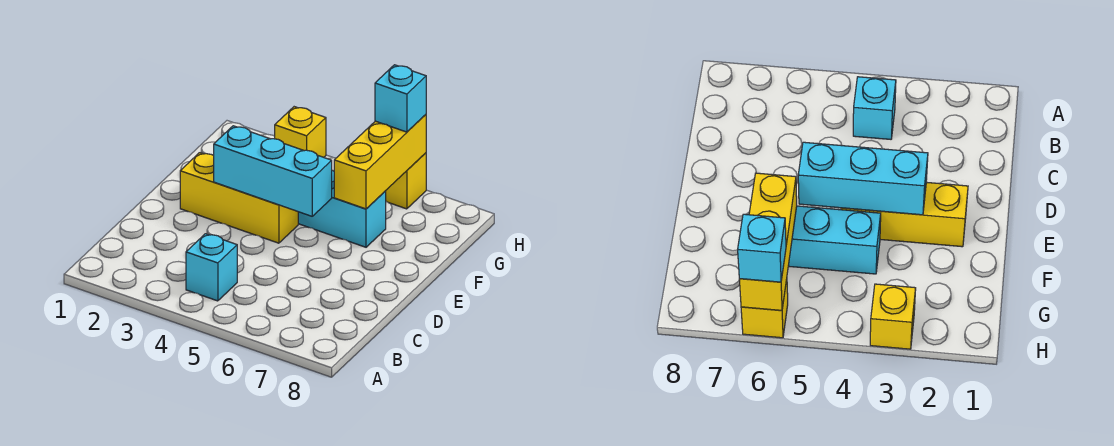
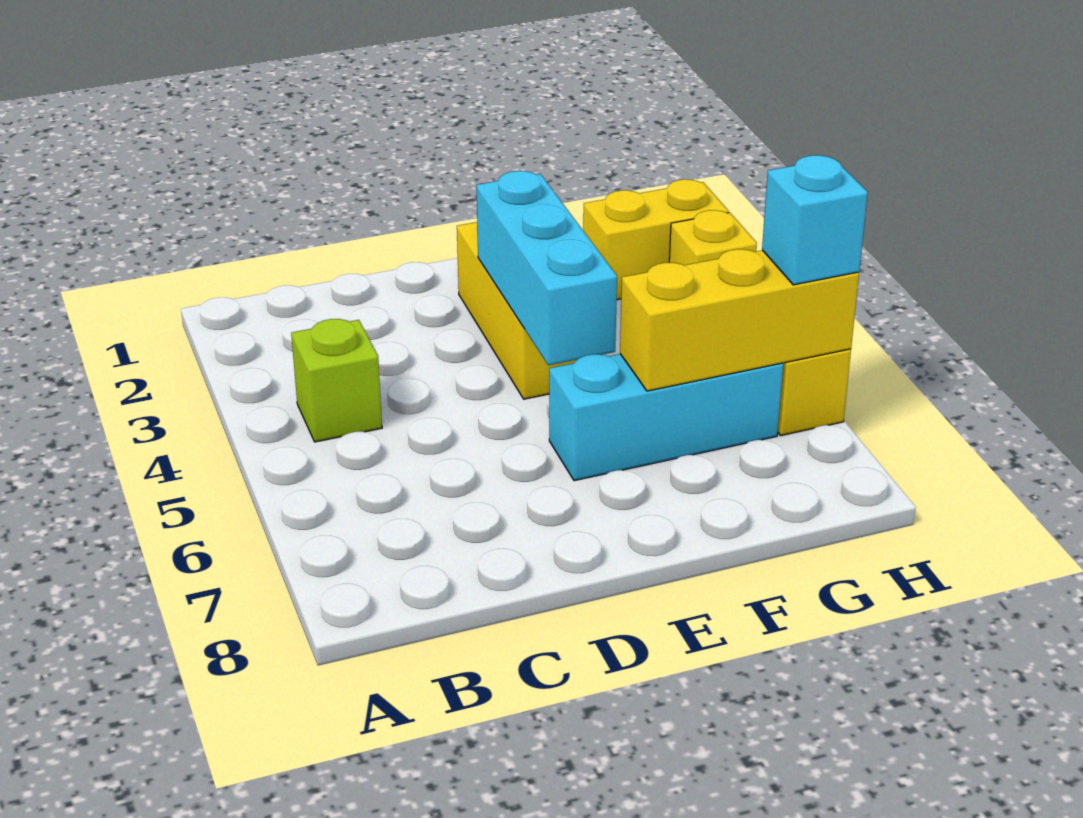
cyan brick B4 level 1 -> lime brick B4 level 1
cyan brick F4:F6 level 1 -> cyan brick E6:G6 level 1
none -> yellow brick G2:H2 level 1

